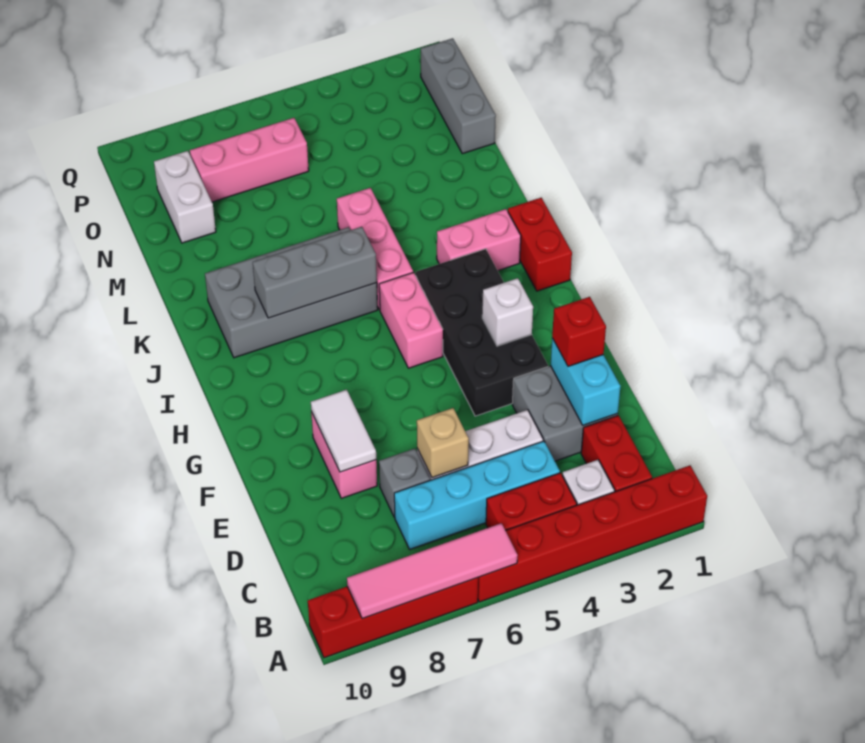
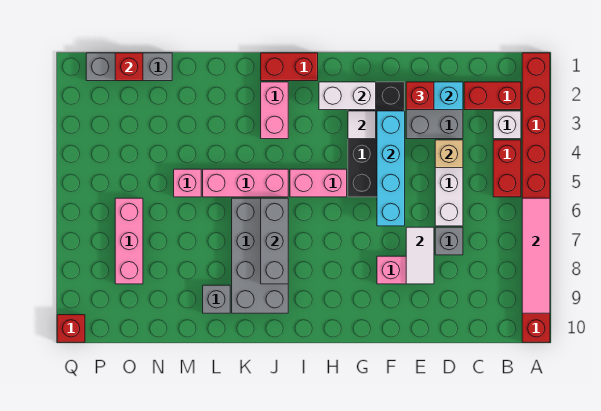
cyan brick C4:C7 level 1 -> cyan brick F3:F6 level 2
tan brick D6 level 2 -> tan brick D4 level 2
white tile E8:F8 level 2 -> white tile E7:E8 level 2
black brick F3:I4 level 1 -> black brick F2:G5 level 1
white brick G3 level 2 -> white tile G3 level 2
none -> grey brick L9 level 1
none -> pink brick M5 level 1
white brick N9:O9 level 1 -> white brick G2:H2 level 2
none -> red brick O1 level 2
none -> red brick Q10 level 1

